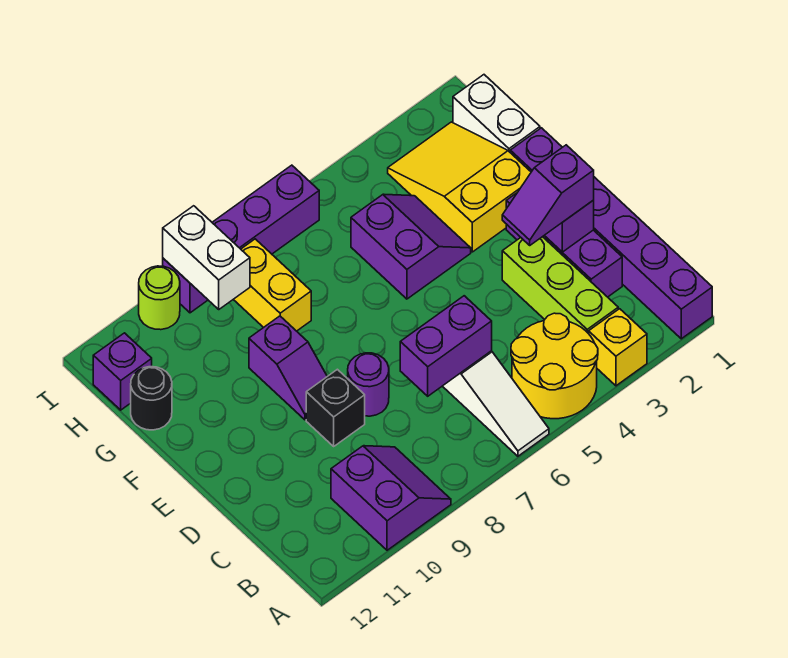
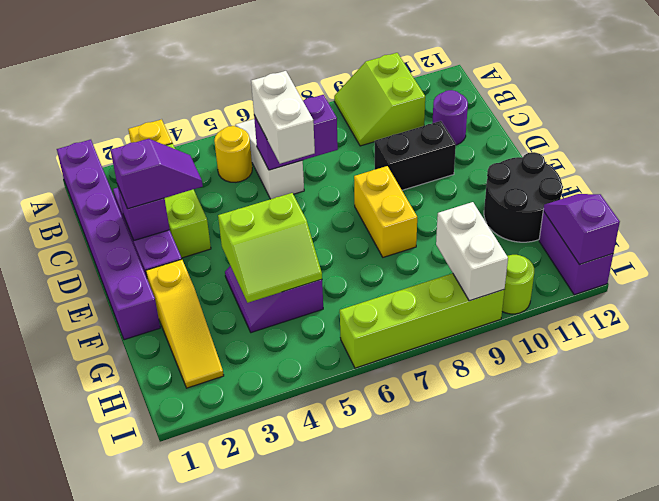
yellow round brick A4:B5 level 1 -> yellow round brick B5 level 1
purple slope A9:B10 level 1 top 10 -> lime slope A9:B10 level 1 top 10
purple round brick D8 level 1 -> purple round brick C11 level 1
black brick D9 level 1 -> black brick D9:D10 level 1
purple slope E9:F9 level 1 top F -> purple slope H12:I12 level 2 top I
yellow slope F2:H3 level 1 top F -> yellow slope F2:H2 level 1 top F
none -> lime slope F4:G5 level 2 top F
white brick G1:H1 level 1 -> white brick C6:D6 level 3
yellow brick G8:H8 level 1 -> yellow brick E8:F8 level 1
black round brick G12 level 1 -> black round brick F11:G12 level 1
purple brick H12 level 1 -> purple brick H12:I12 level 1
purple brick I6:I9 level 1 -> lime brick I6:I9 level 1

